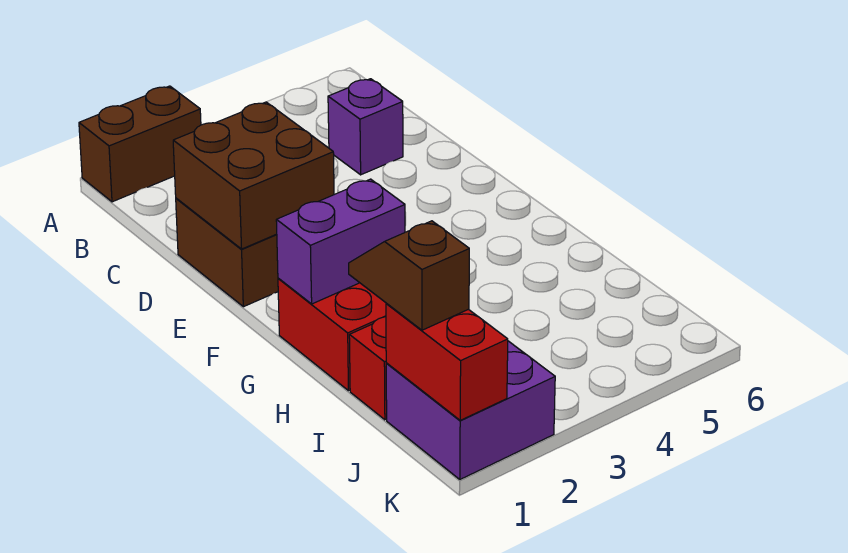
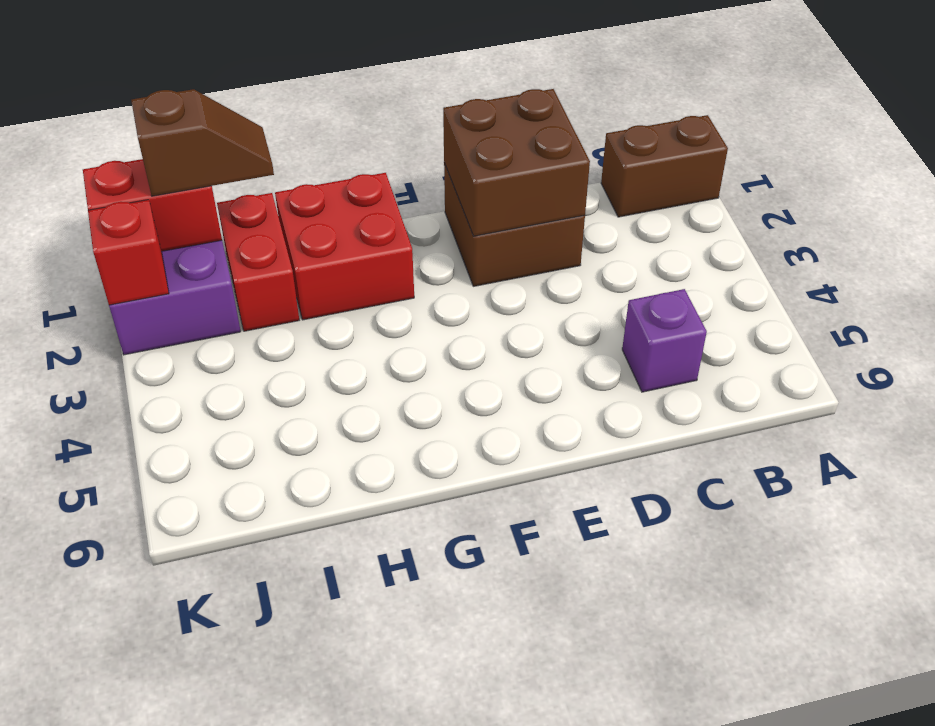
brown brick A1:A2 level 1 -> brown brick A1:B1 level 1
purple brick G1:G2 level 2 -> none
none -> red brick K2 level 2

